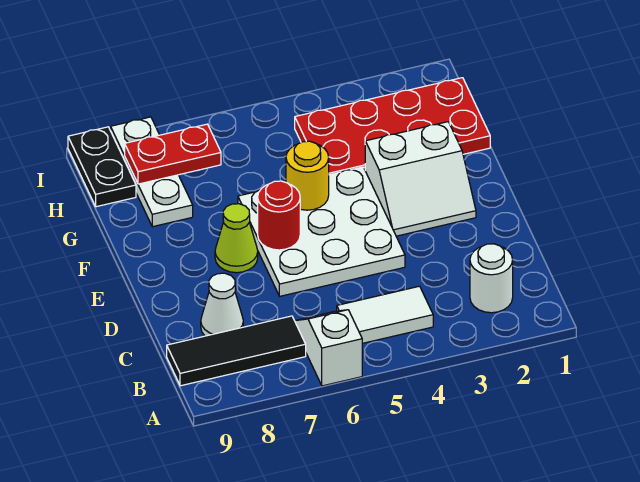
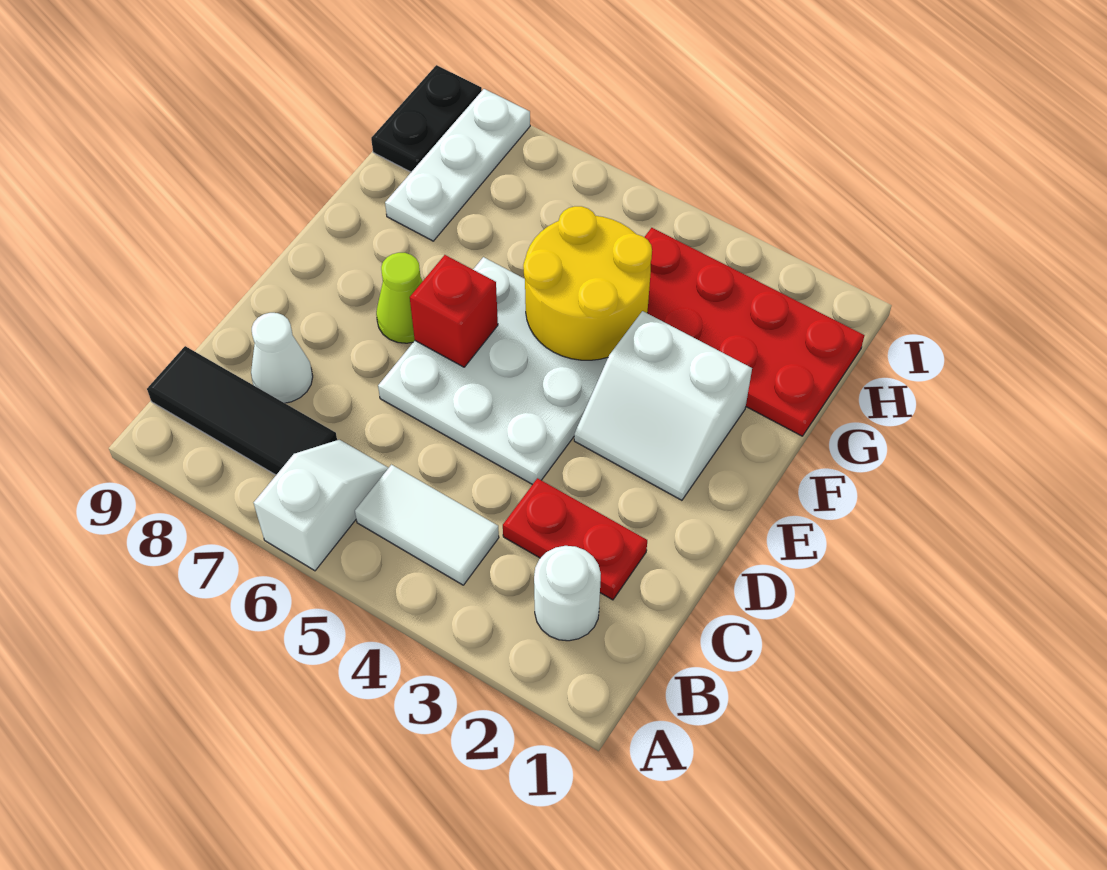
red round brick E6 level 2 -> red brick E6 level 2
yellow round brick F5 level 2 -> yellow round brick F4:G5 level 2
red plate H7:H8 level 2 -> red plate C2:C3 level 1

